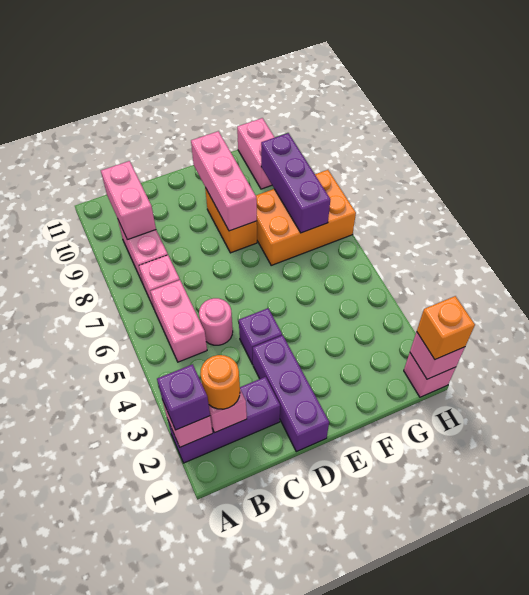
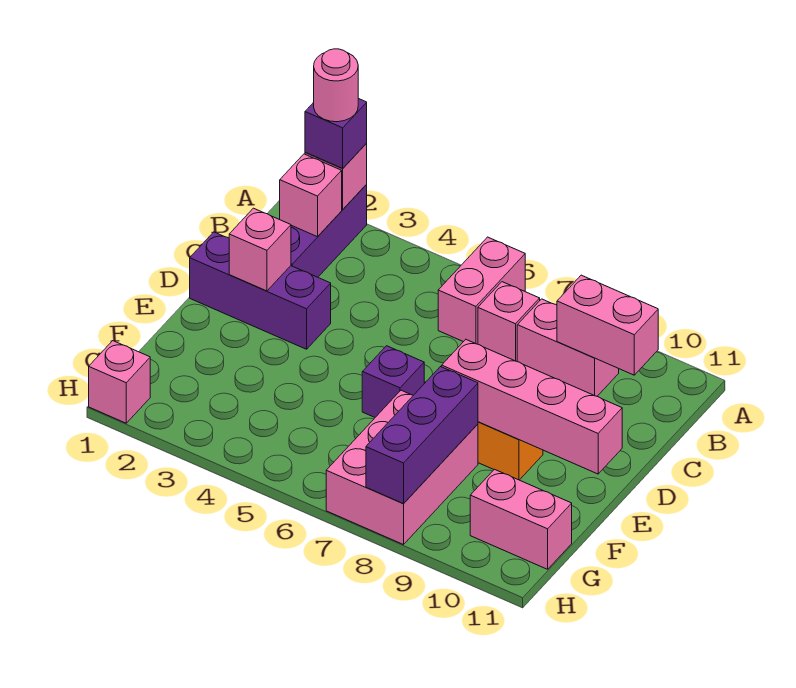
orange round brick B2 level 3 -> none
pink brick B5:B6 level 1 -> pink brick A6:B6 level 1
pink round brick C5 level 1 -> pink round brick A2 level 4
purple brick D4 level 1 -> purple brick E6 level 1
pink brick E8:E10 level 2 -> pink brick E8:E11 level 2
orange brick F7:H8 level 1 -> pink brick F7:H8 level 1
purple brick G7:G9 level 2 -> purple brick F8:H8 level 2
pink brick H1 level 2 -> pink brick D2 level 2
orange brick H1 level 3 -> none

